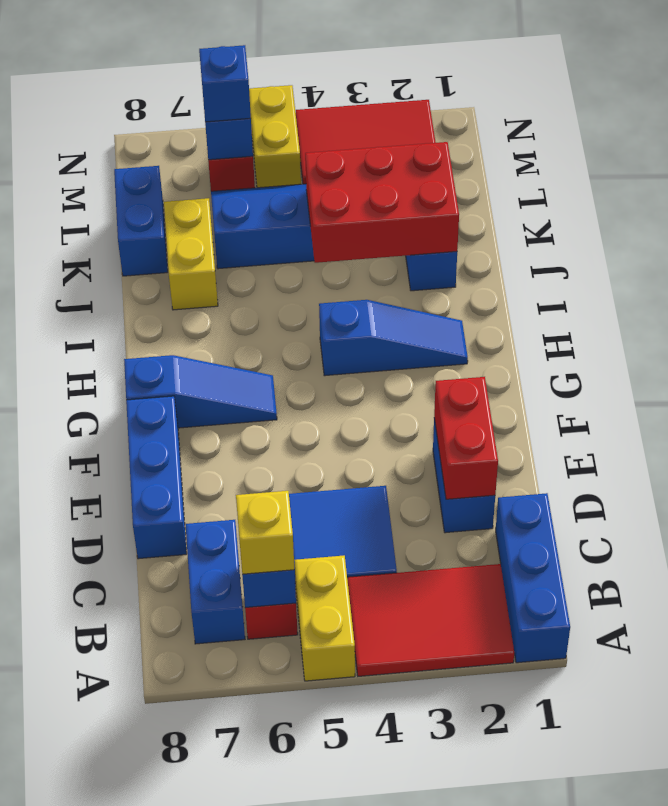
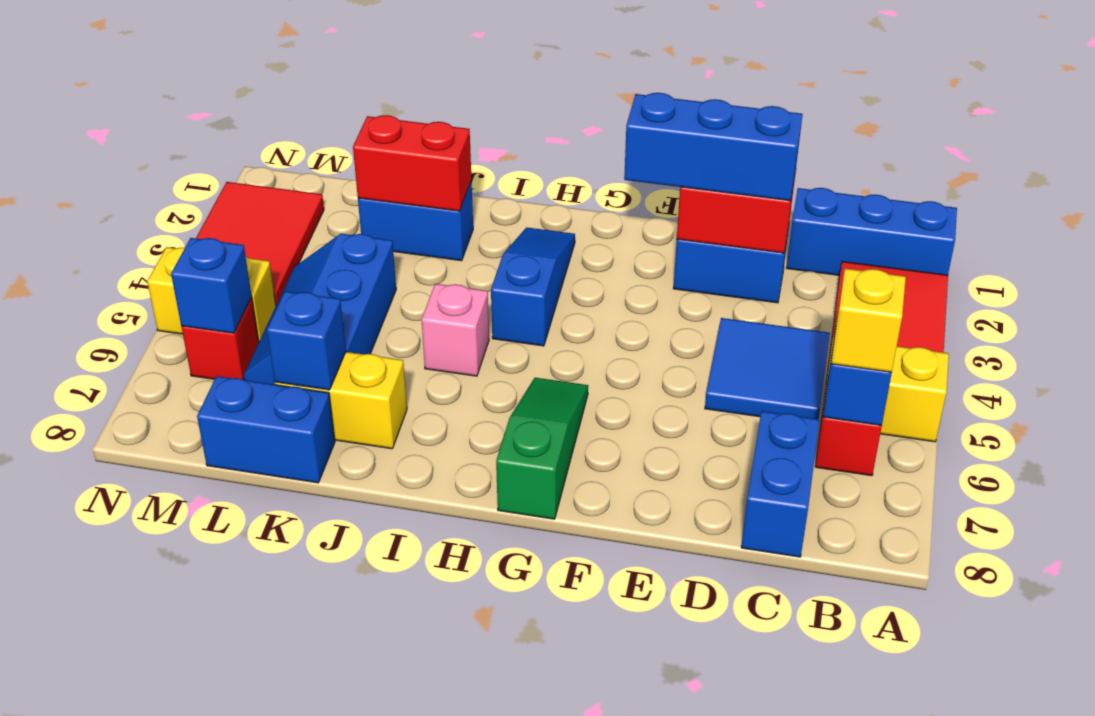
blue brick B7:C7 level 1 -> blue brick C7:C8 level 1
blue brick D8:F8 level 1 -> blue brick D2:F2 level 3
blue slope G6:G8 level 1 top 8 -> green slope G6:G8 level 1 top 8
none -> pink brick I5 level 1
red brick J2:K4 level 2 -> red brick J2:K2 level 2
blue brick M6 level 3 -> blue brick K7 level 2

